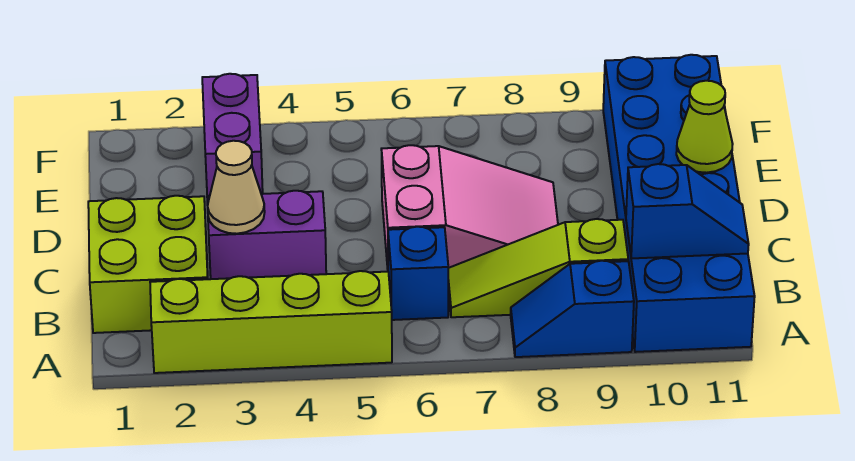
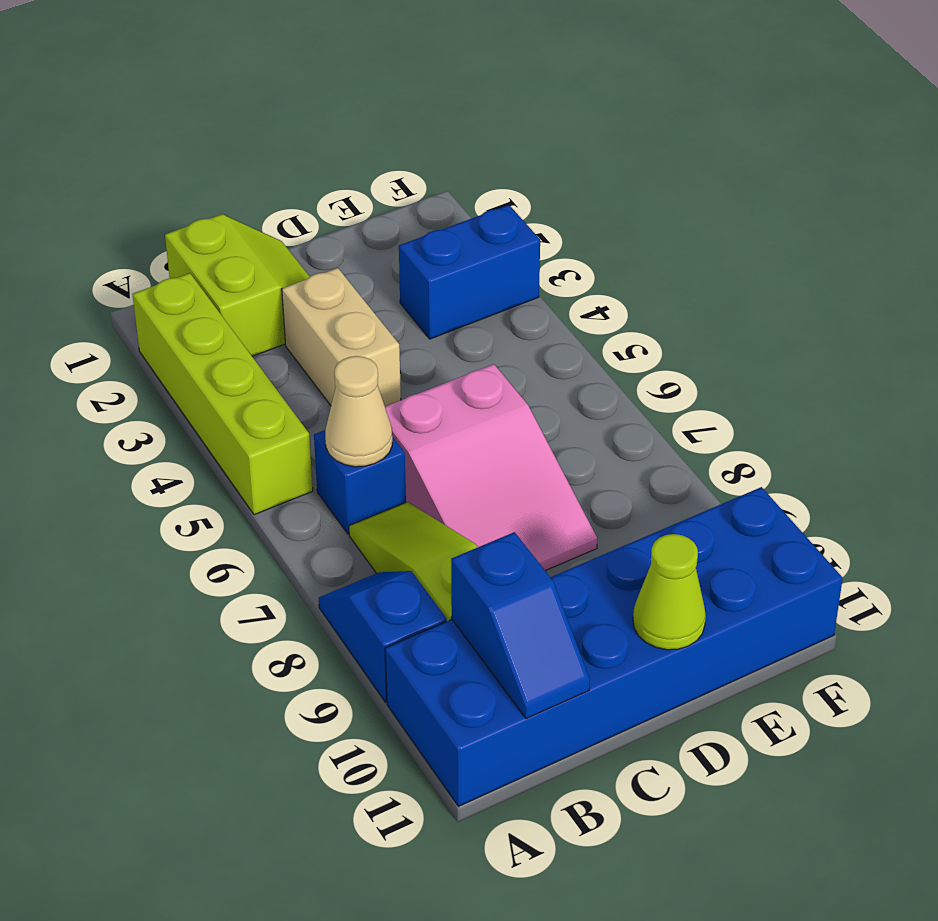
lime brick B1:C2 level 1 -> lime slope B1:C2 level 1 top B
purple brick C3:C4 level 1 -> tan brick C3:C4 level 1
tan cone C3 level 2 -> tan cone B6 level 2
purple brick E3:F3 level 1 -> blue brick E3:F3 level 1

